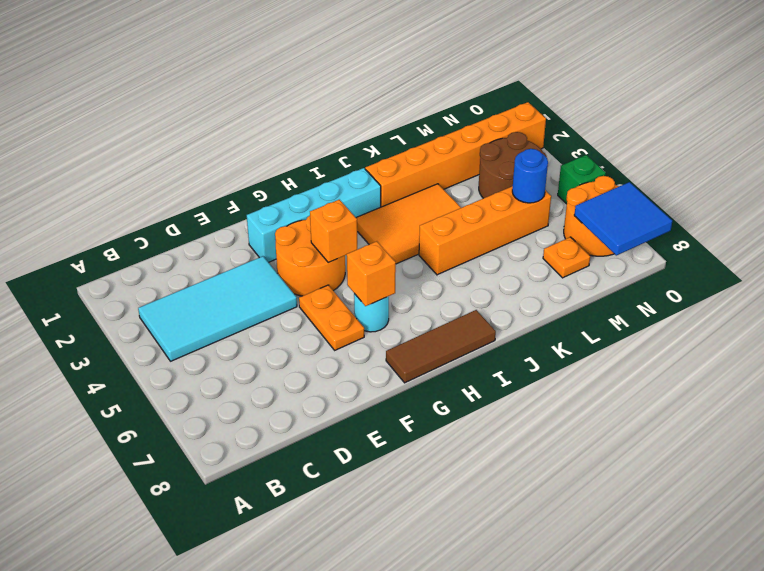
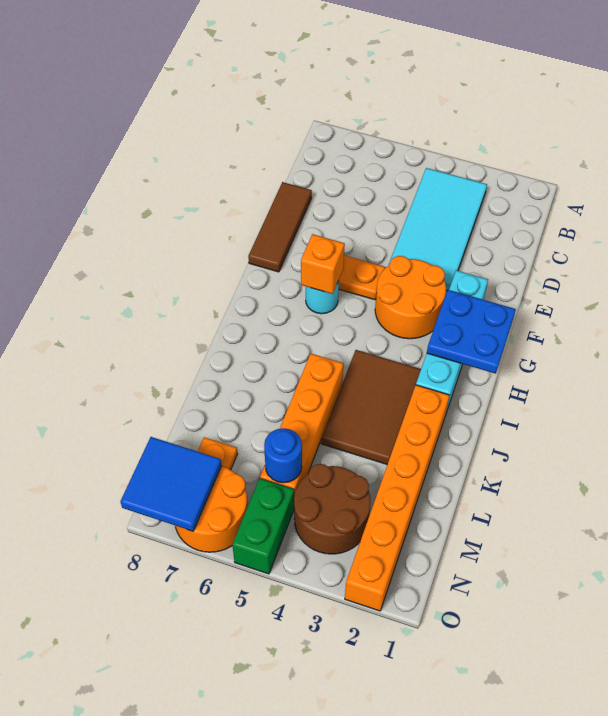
none -> blue plate G1:H2 level 2
orange brick G4 level 2 -> none
brown tile G8:I8 level 1 -> brown tile D8:F8 level 1
orange tile I3:K4 level 1 -> brown tile I3:K4 level 1
green brick O5 level 1 -> green brick N5:O5 level 1

